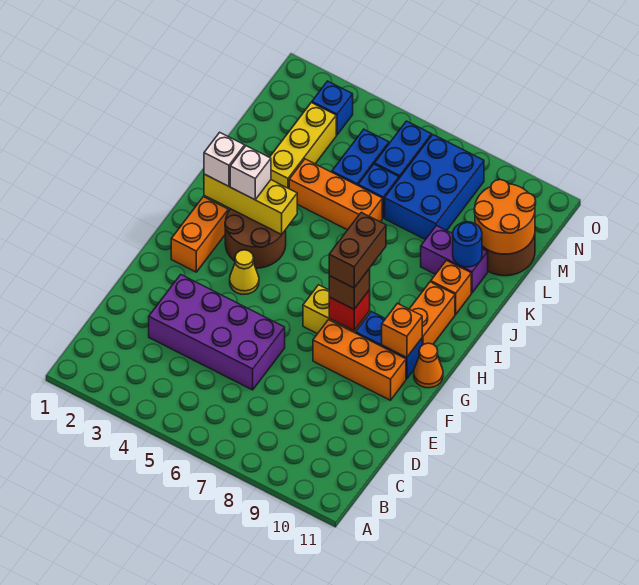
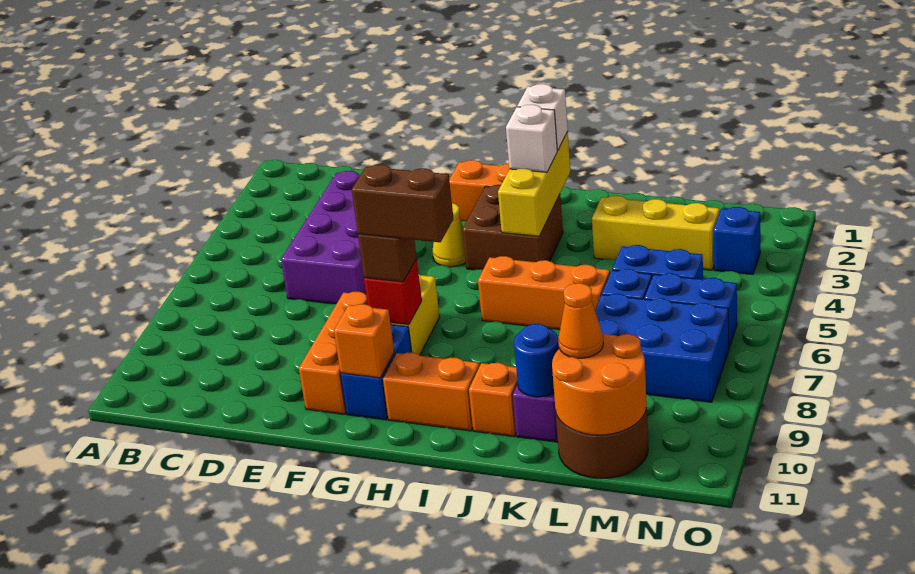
orange cone G11 level 1 -> orange cone L10 level 3
brown round brick H3:I4 level 1 -> brown brick H3:I4 level 1
orange brick K4:K6 level 1 -> orange brick I6:K6 level 1

